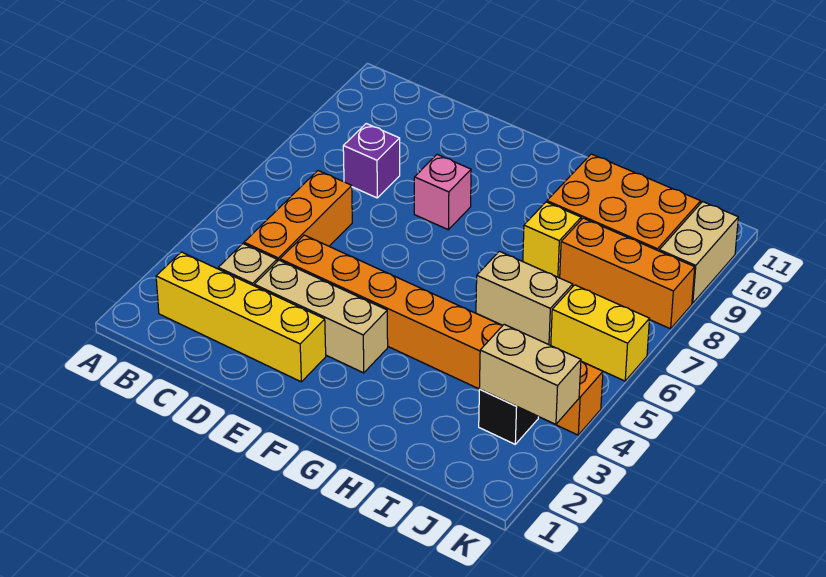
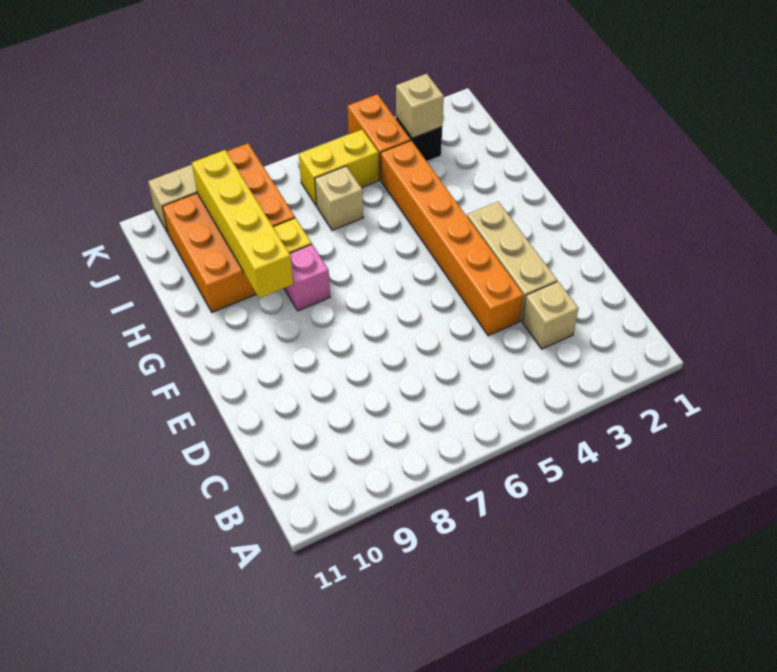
yellow brick B2:E2 level 1 -> yellow brick G9:J9 level 2
orange brick C4:C6 level 1 -> none
purple brick C8 level 1 -> none
pink brick E8 level 1 -> pink brick G8 level 1
tan brick H6:I6 level 1 -> tan brick I6 level 1
tan brick J3:K3 level 2 -> tan brick J3 level 2
yellow brick J6:K6 level 1 -> yellow brick J5:J6 level 1

